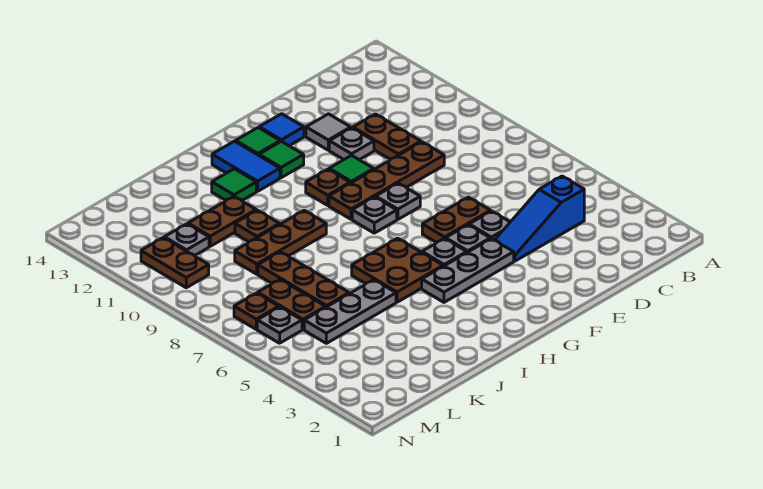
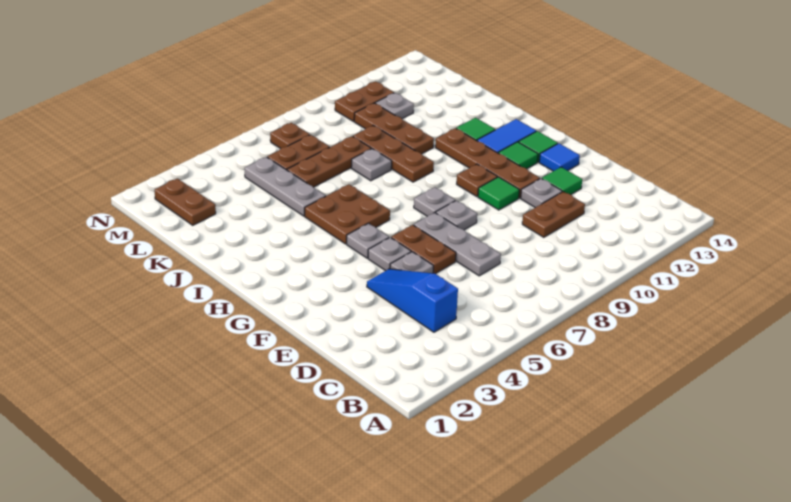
brown plate D9:G9 level 1 -> brown plate F11:I11 level 1
grey tile E12 level 1 -> green tile E12 level 1
grey plate F4:H4 level 1 -> grey plate D7:F7 level 1
brown plate J10 level 1 -> brown plate J10:L10 level 1
brown plate J11:K11 level 1 -> brown plate L2:M2 level 1
grey plate M6 level 1 -> grey plate J8 level 1

